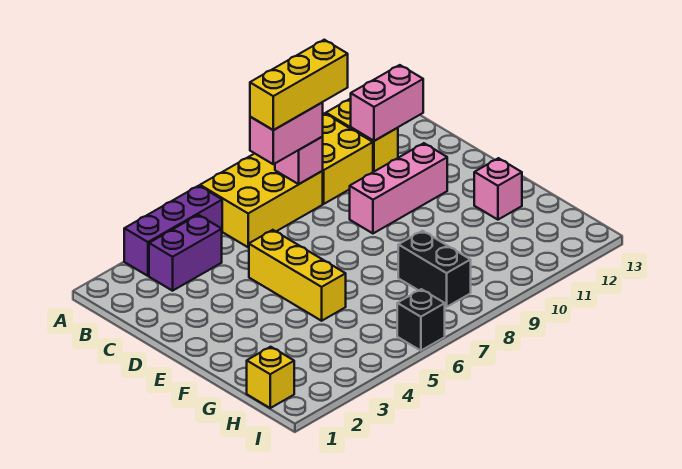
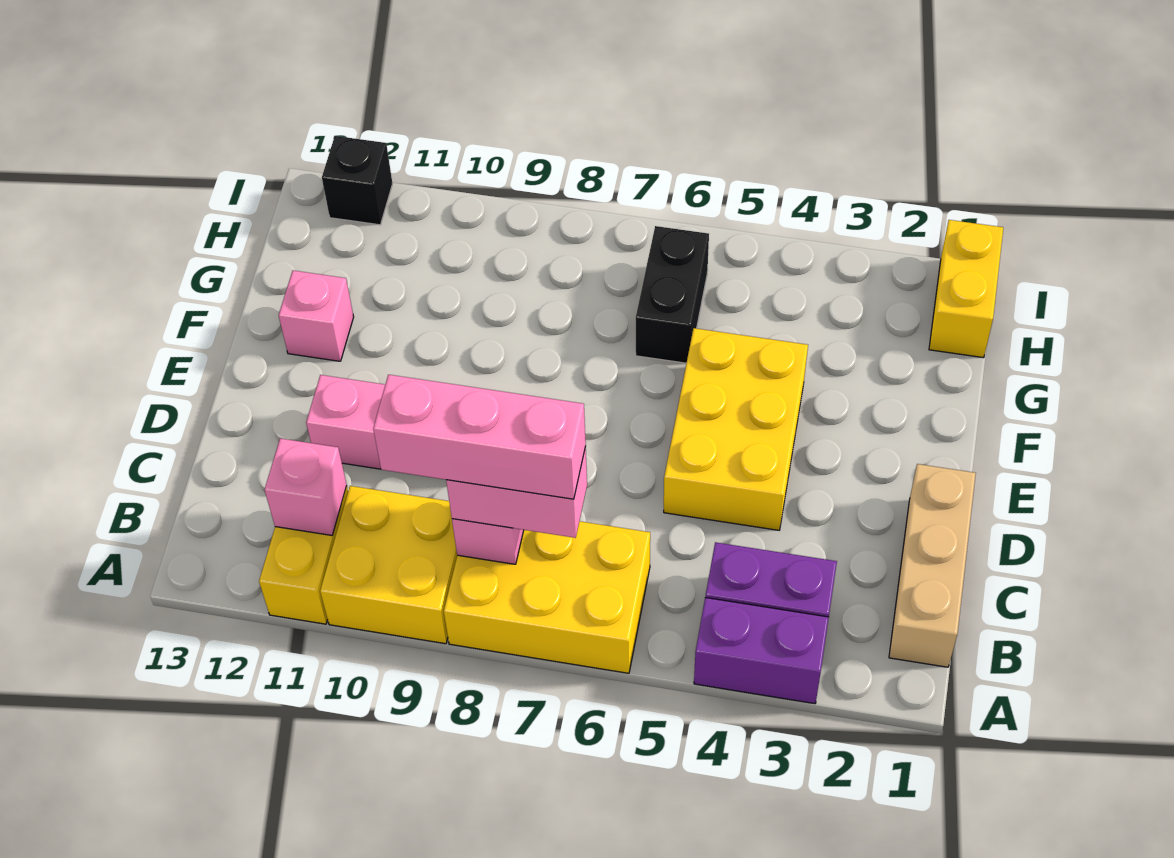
purple brick A3:A5 level 1 -> purple brick A3:A4 level 1
none -> tan brick B1:D1 level 1
yellow brick B7:B9 level 4 -> pink brick B7:B9 level 4
pink brick B11:B12 level 2 -> pink brick B11 level 2
yellow brick D5:F5 level 1 -> yellow brick D4:F5 level 1
black brick G8:H8 level 1 -> black brick G6:H6 level 1
yellow brick H1 level 1 -> yellow brick H1:I1 level 1
black brick I6 level 1 -> black brick I12 level 1

